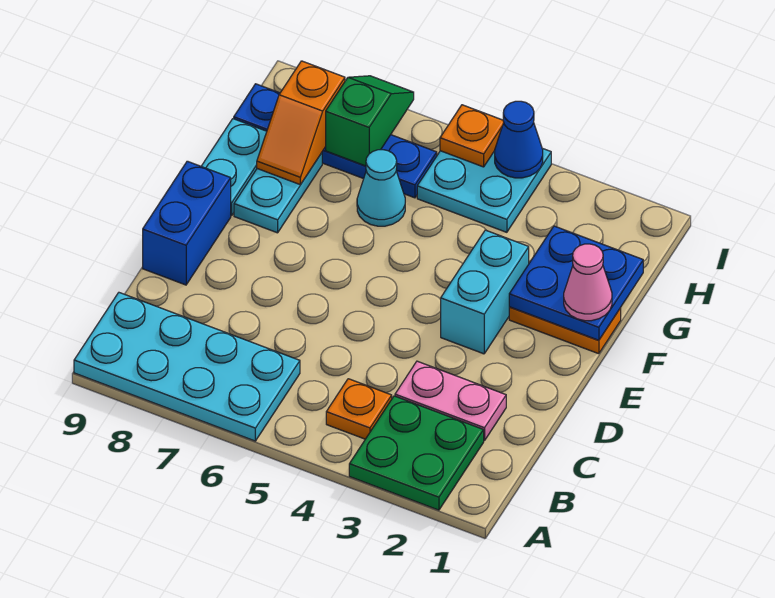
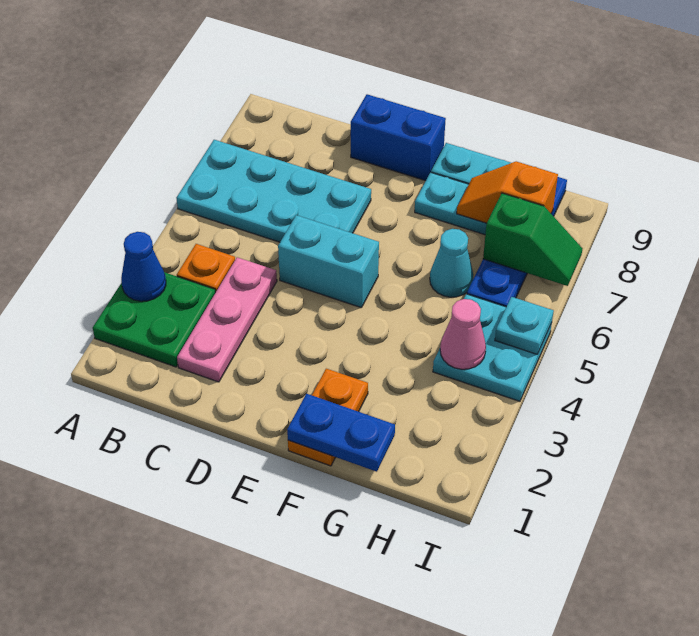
cyan plate A6:B9 level 1 -> cyan plate A6:D7 level 1
pink plate C2:C3 level 1 -> pink plate C2:C4 level 1
cyan brick E3:F3 level 1 -> cyan brick D5:E5 level 1
blue plate F1:G2 level 2 -> blue plate F1:G1 level 2
pink cone F1 level 3 -> pink cone H4 level 2
blue cone I4 level 2 -> blue cone A3 level 2
orange plate I5 level 2 -> cyan plate I5 level 2

